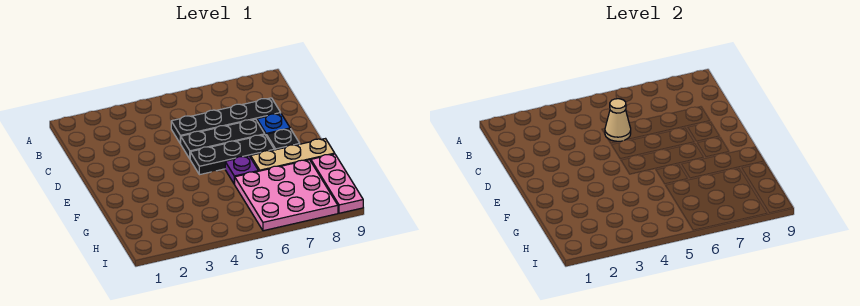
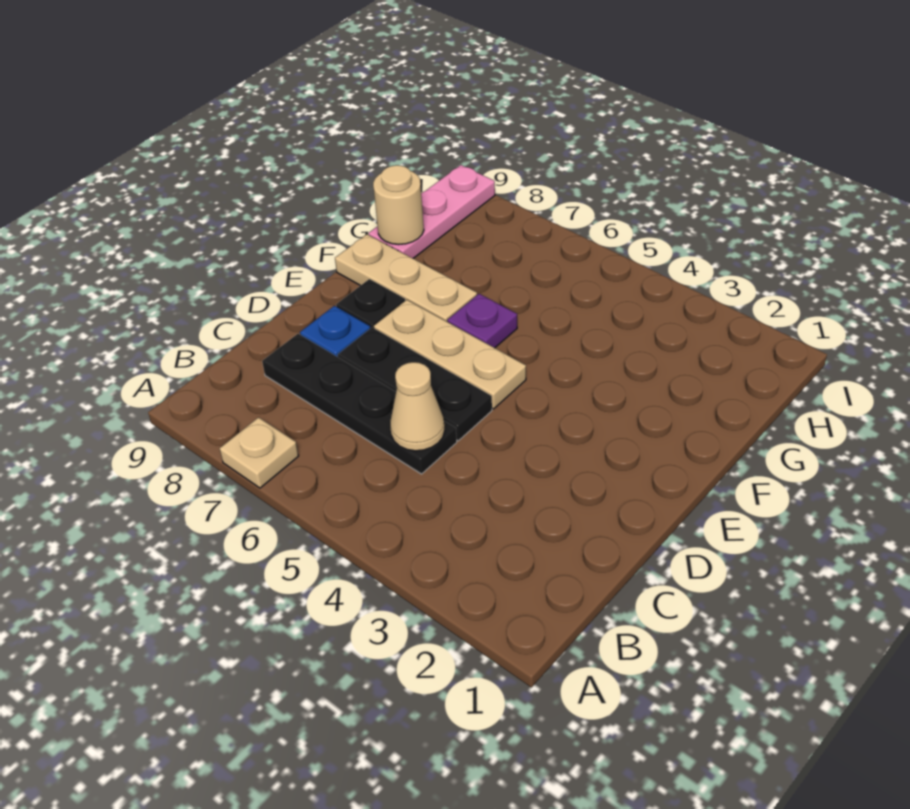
none -> tan plate A7 level 1
black plate E5:E7 level 1 -> tan plate E5:E7 level 1
pink plate G6:I8 level 1 -> none
none -> tan round brick G9 level 2

